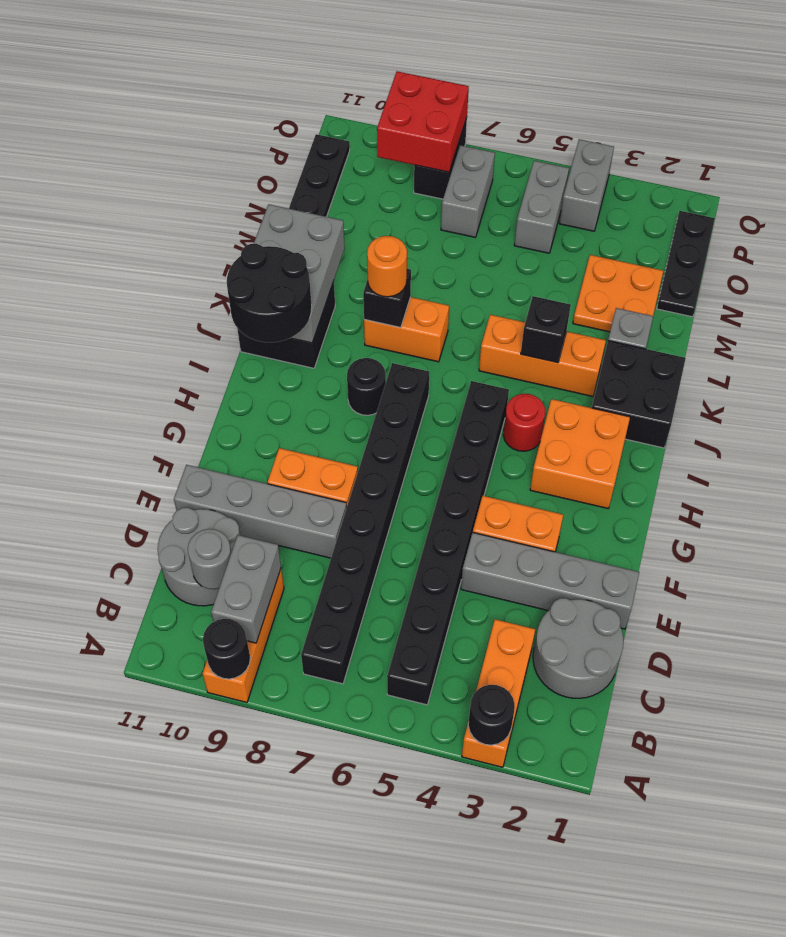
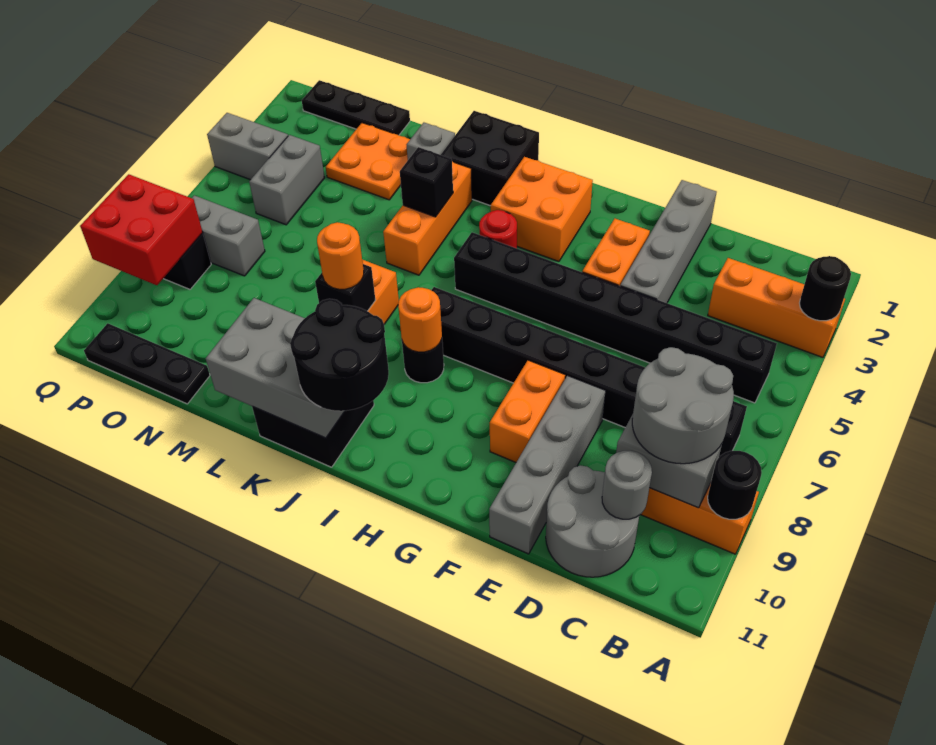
grey round brick C1:D2 level 1 -> grey round brick B8:C9 level 3
none -> orange round brick I8 level 2
grey brick O5:P5 level 1 -> grey brick O4:O5 level 1

